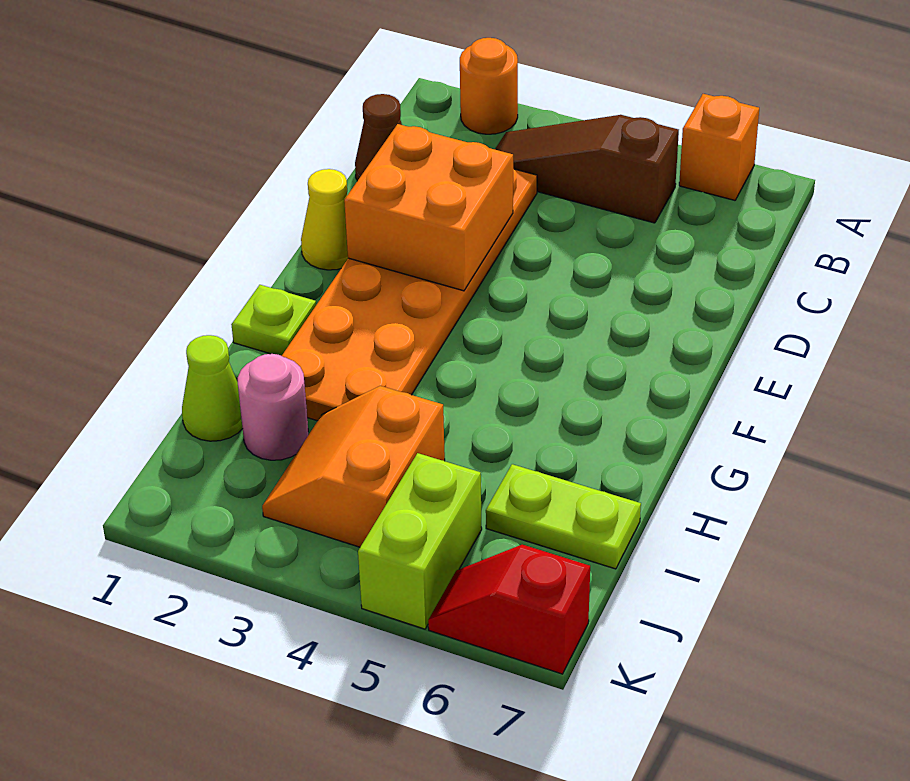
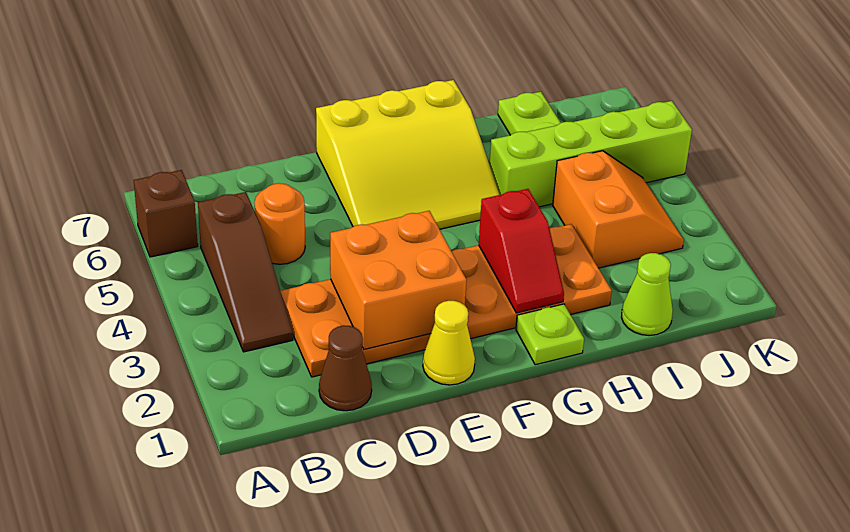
orange round brick A2 level 1 -> orange round brick C5 level 1
orange brick A6 level 1 -> brown brick A6 level 1
none -> yellow slope E5:G7 level 1 top 7
pink round brick I2 level 1 -> none
orange slope I3:J4 level 1 top 4 -> orange slope I3:J4 level 1 top I
lime brick J5:K5 level 1 -> lime brick H5:K5 level 1
red slope K6:K7 level 1 top 7 -> red slope G2:G3 level 2 top 3

